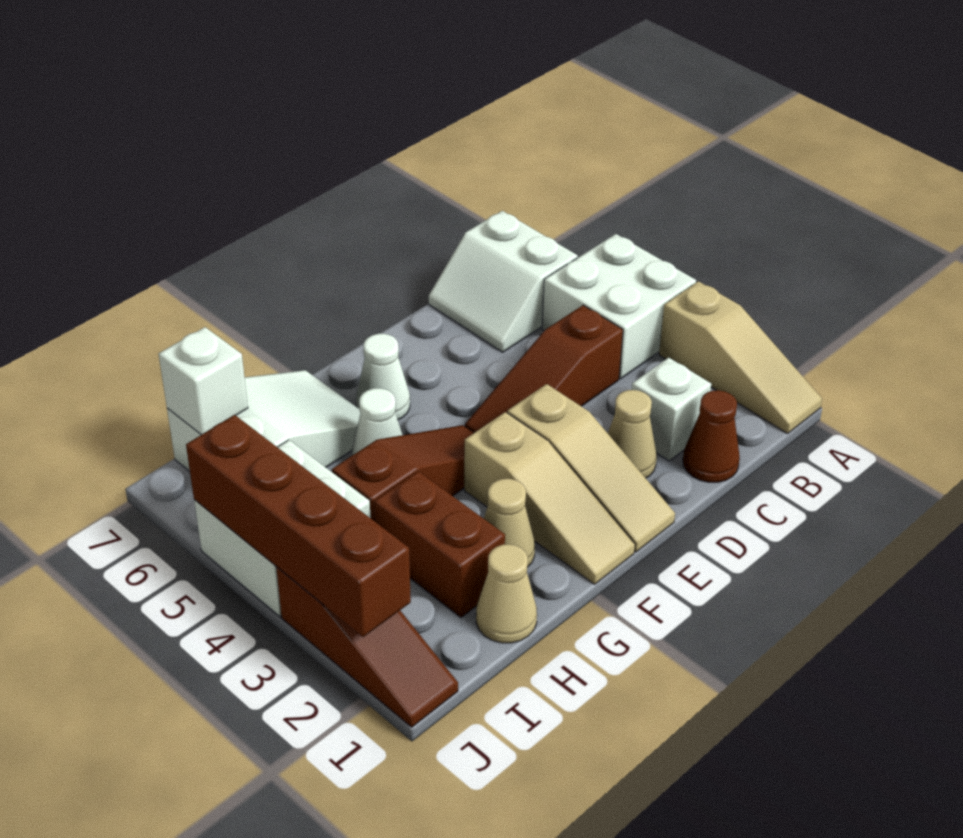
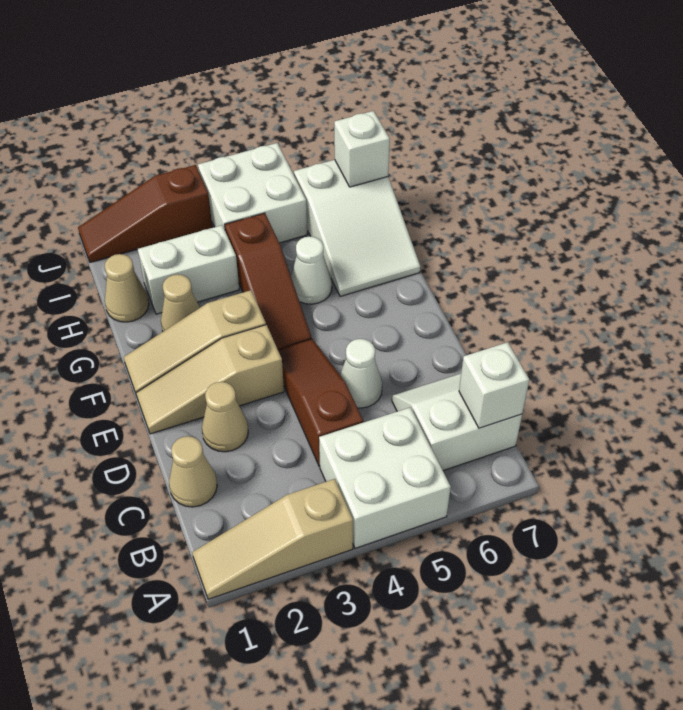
brown cone C1 level 1 -> tan cone C1 level 1
white brick C2 level 1 -> white brick B7 level 2
white cone F6 level 1 -> white cone D5 level 1
brown brick H2:H3 level 1 -> white brick H2:H3 level 1
brown brick J2:J5 level 2 -> none

